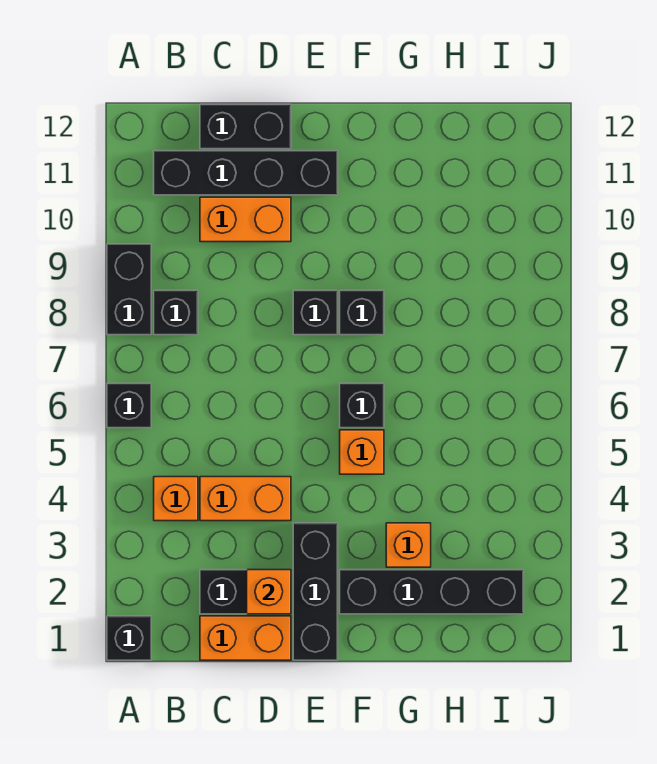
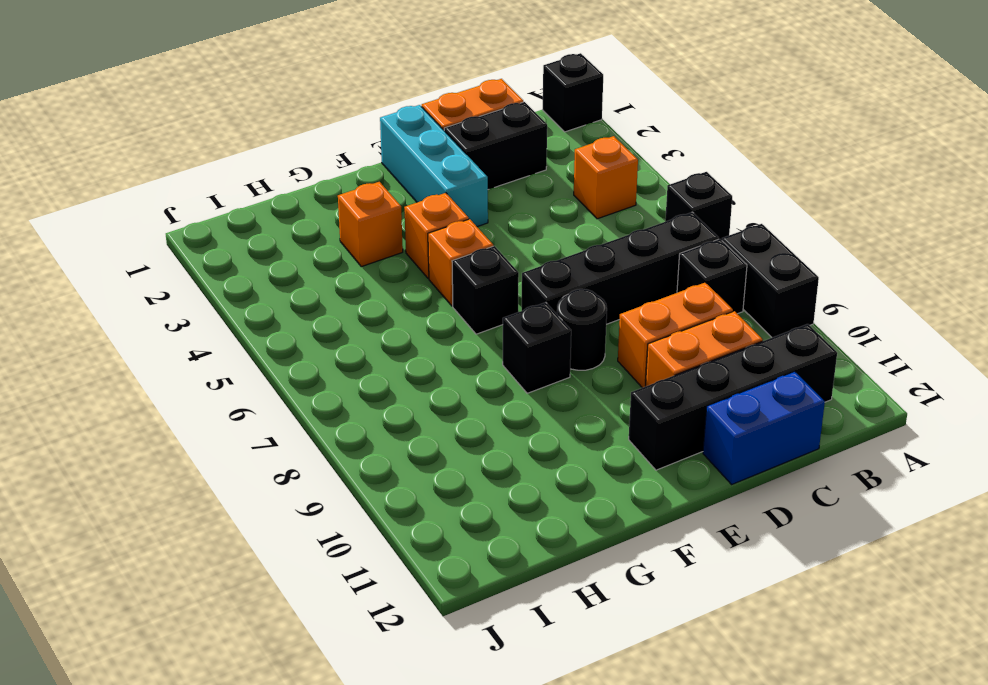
orange brick C4:D4 level 1 -> orange brick C9:D9 level 1
black brick C12:D12 level 1 -> blue brick C12:D12 level 1
orange brick D2 level 2 -> orange brick F4 level 1
black brick E1:E3 level 1 -> cyan brick E1:E3 level 1
black brick E8 level 1 -> black round brick E8 level 1
black brick F2:I2 level 1 -> black brick B7:E7 level 1

